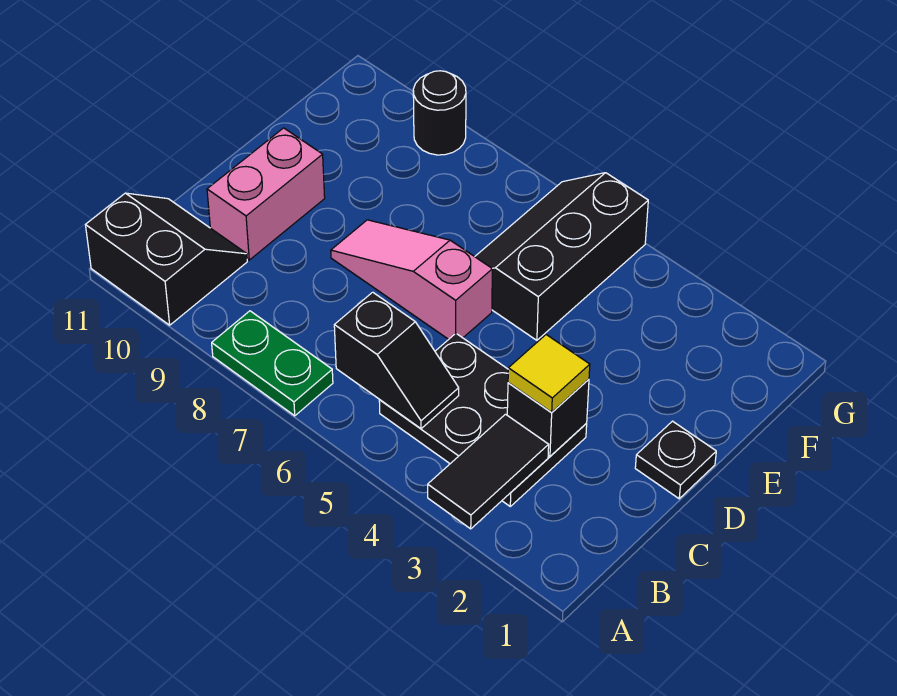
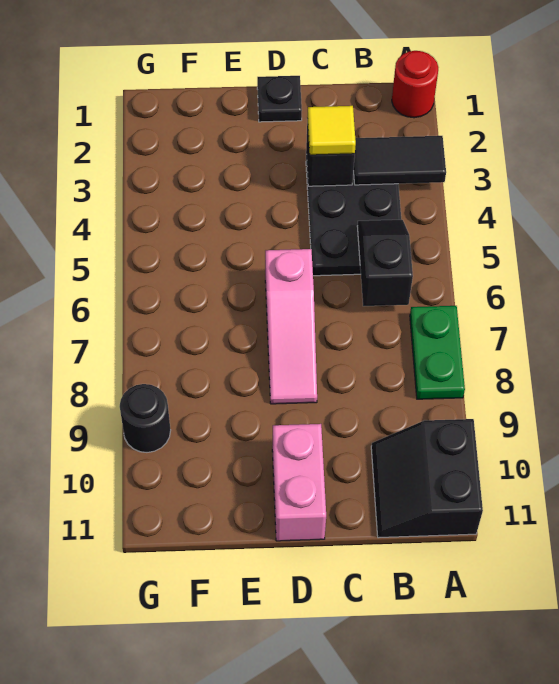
none -> red round brick A1 level 1
pink brick C10:D10 level 1 -> pink brick D10:D11 level 1
black slope E5:G6 level 1 top 5 -> none

